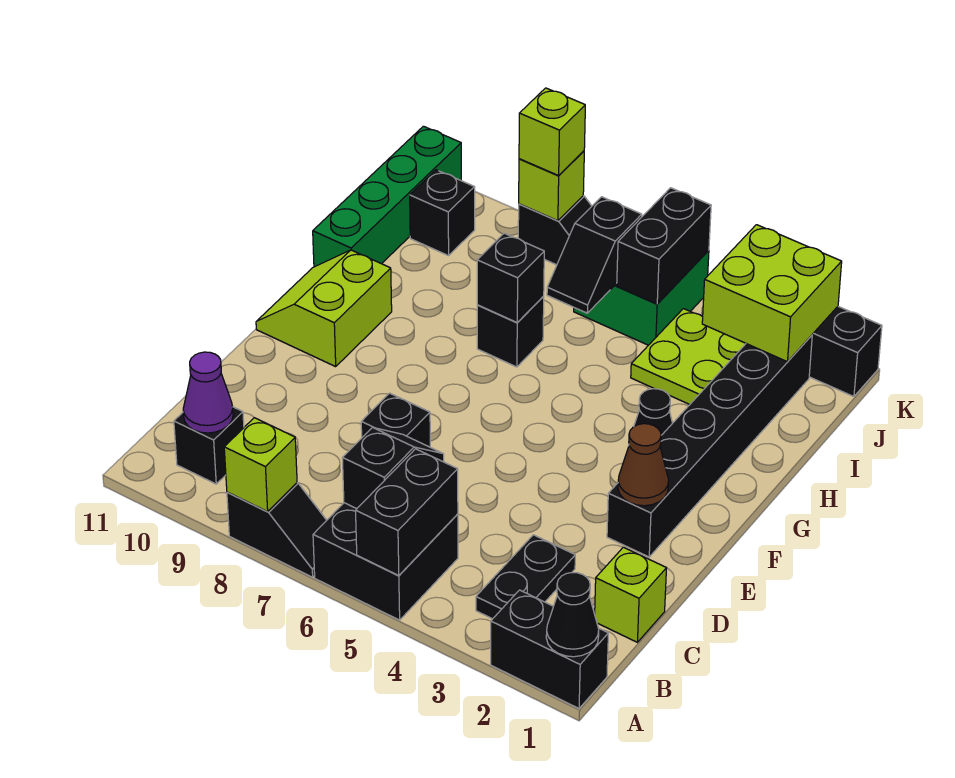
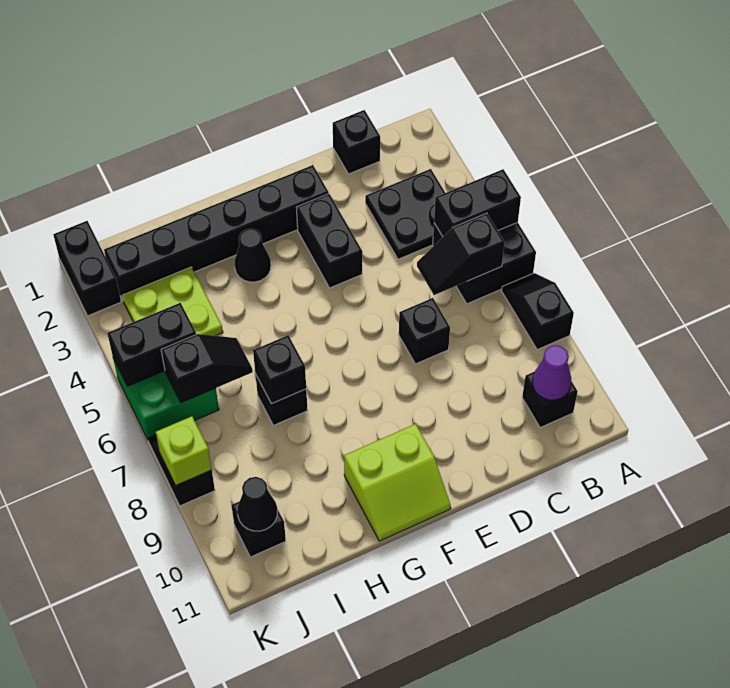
black brick A1:A2 level 1 -> black brick E3:E4 level 1
black cone A1 level 2 -> black cone J10 level 2
lime brick A8 level 2 -> none
black plate B3:C3 level 1 -> black plate B3:C4 level 1
lime brick C1 level 1 -> black brick C1 level 1
brown cone E2 level 2 -> none
green brick H11:K11 level 1 -> none
lime brick J2:K3 level 2 -> none
lime brick K8 level 3 -> none

